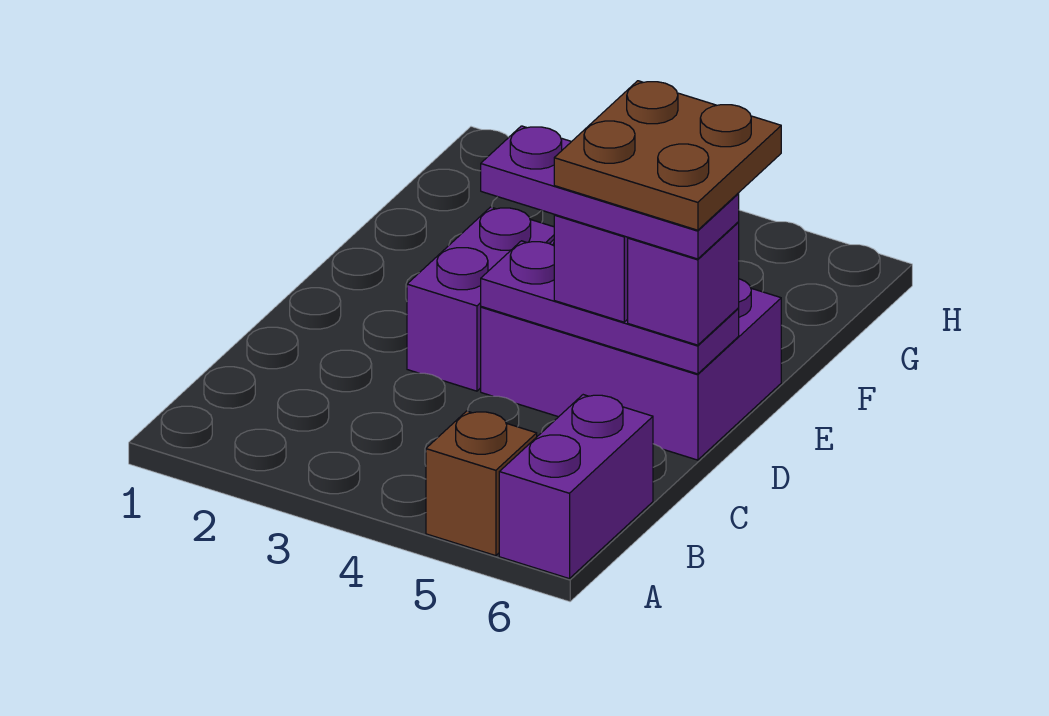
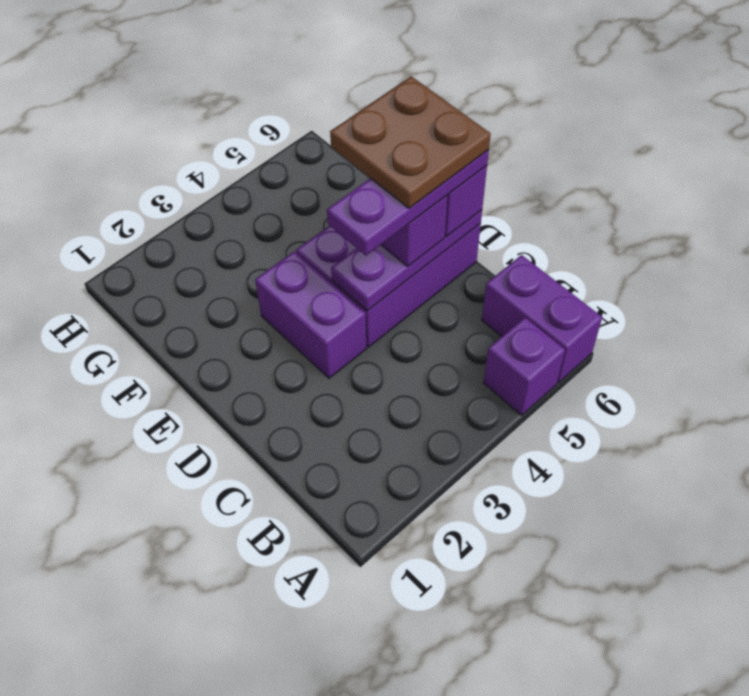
brown brick A5 level 1 -> purple brick A5 level 1

